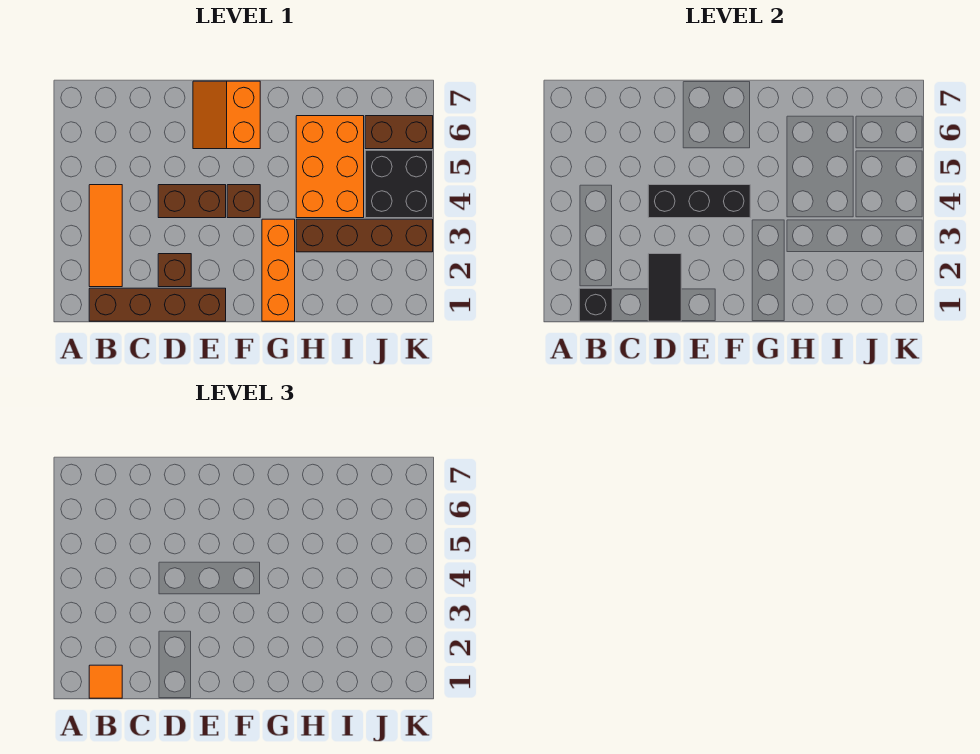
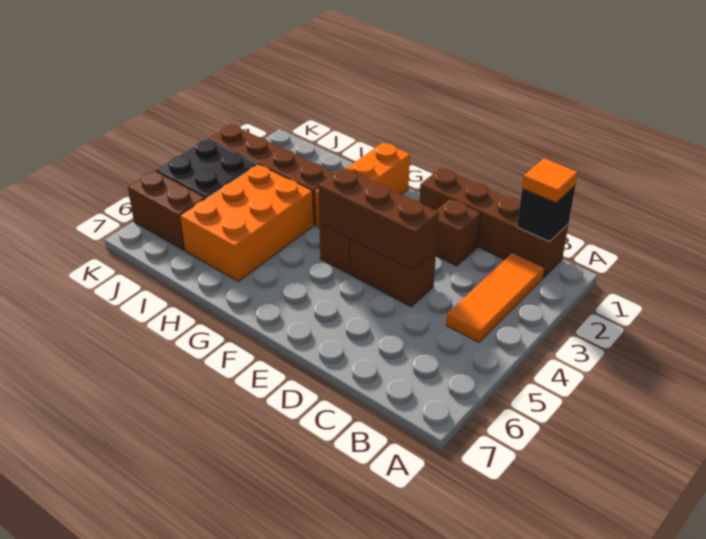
black tile D1:D2 level 2 -> none
black brick D4:F4 level 2 -> brown brick D4:F4 level 2
orange slope E6:F7 level 1 top F -> none

